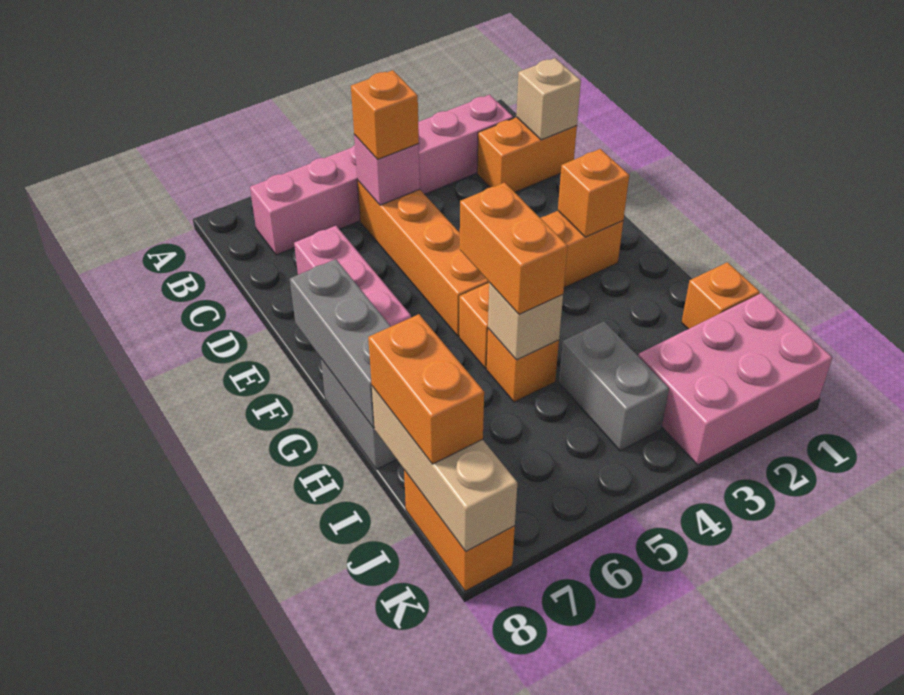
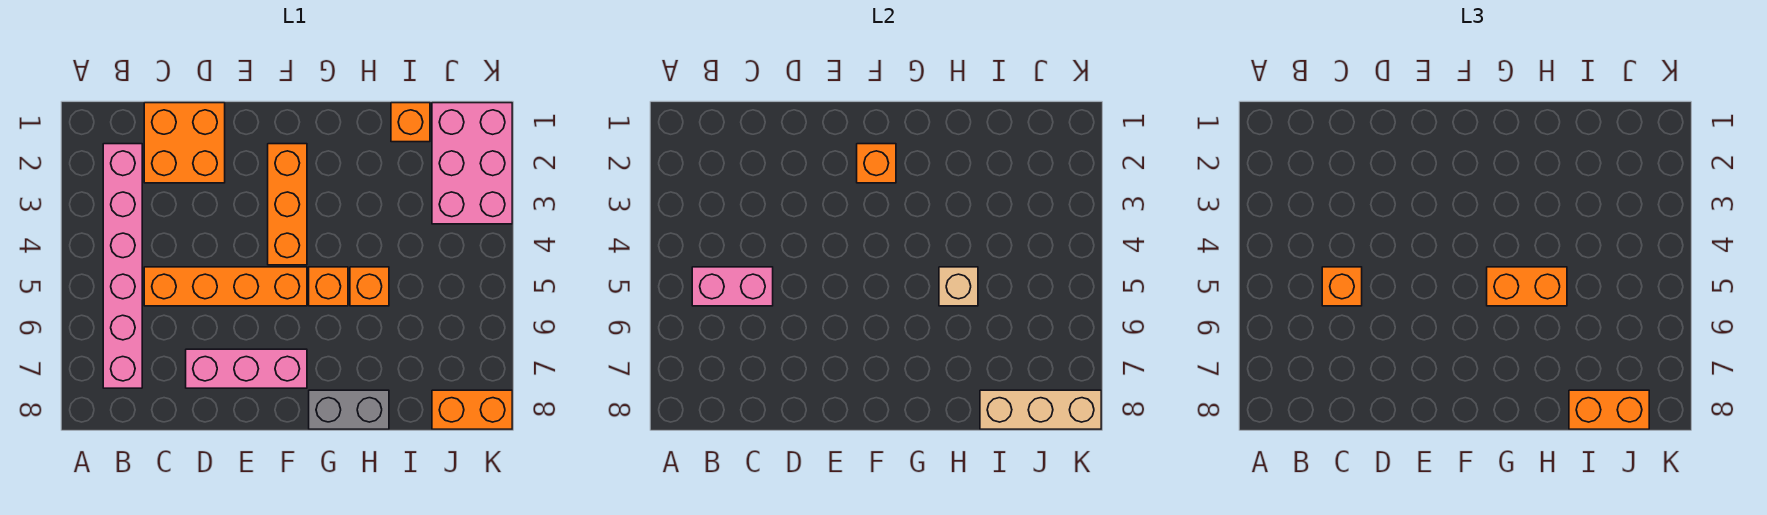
orange brick C1:C2 level 1 -> orange brick C1:D2 level 1
tan brick C1 level 2 -> none
pink brick C5 level 2 -> pink brick B5:C5 level 2
grey brick F8:H8 level 2 -> none
grey brick I4:J4 level 1 -> none

